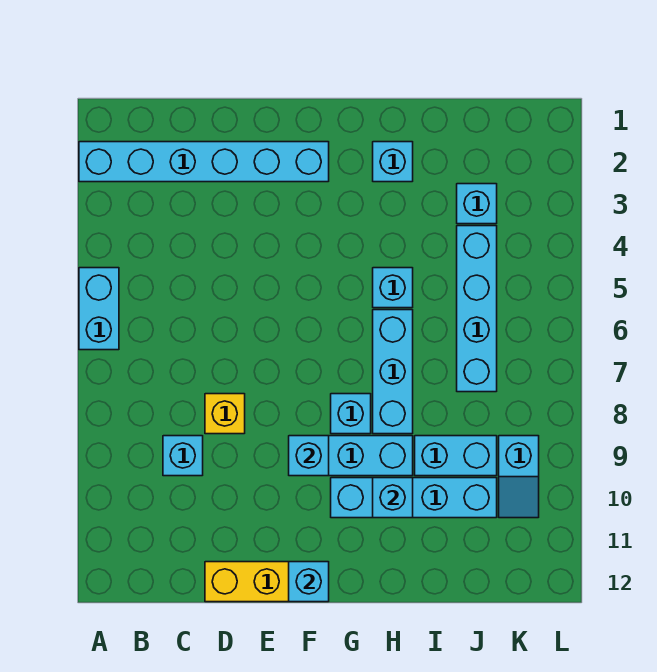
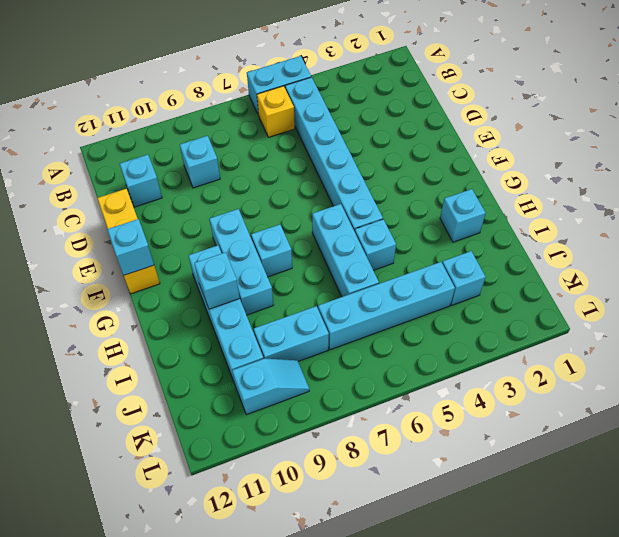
cyan brick A2:F2 level 1 -> cyan brick B5:G5 level 1
yellow brick D8 level 1 -> yellow brick B6 level 1
cyan brick F9 level 2 -> cyan brick C11 level 1
cyan brick H6:H8 level 1 -> cyan brick G6:I6 level 1
cyan brick I9:J9 level 1 -> cyan brick J8:J9 level 1
cyan slope K9:K10 level 1 top 9 -> cyan slope K9:K10 level 1 top 10

